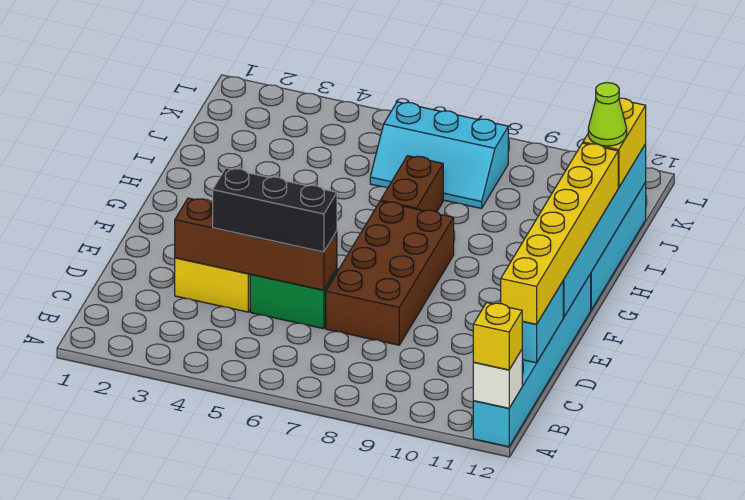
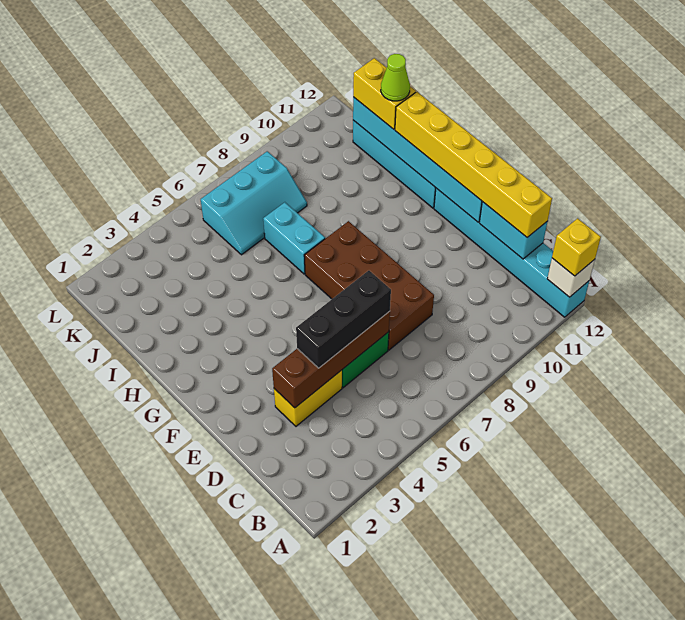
brown brick H7:I7 level 1 -> cyan brick H7:I7 level 1

